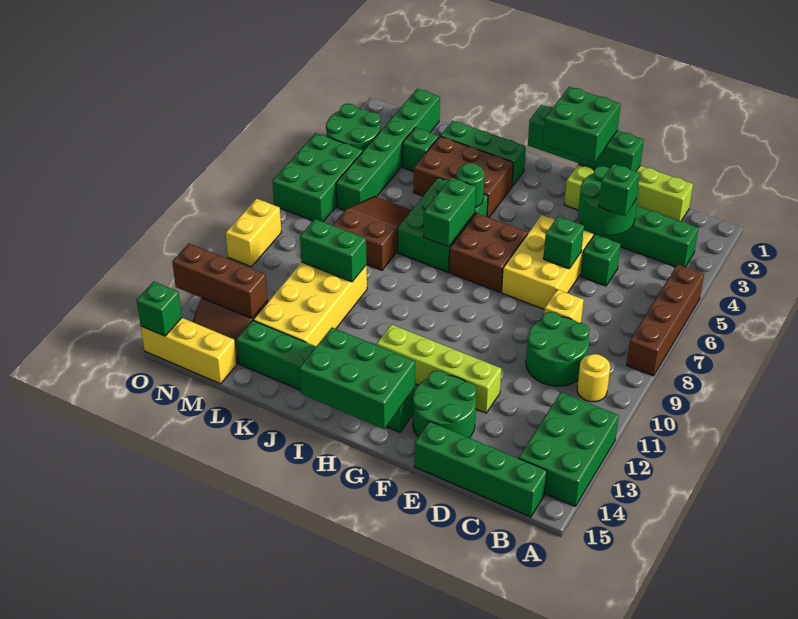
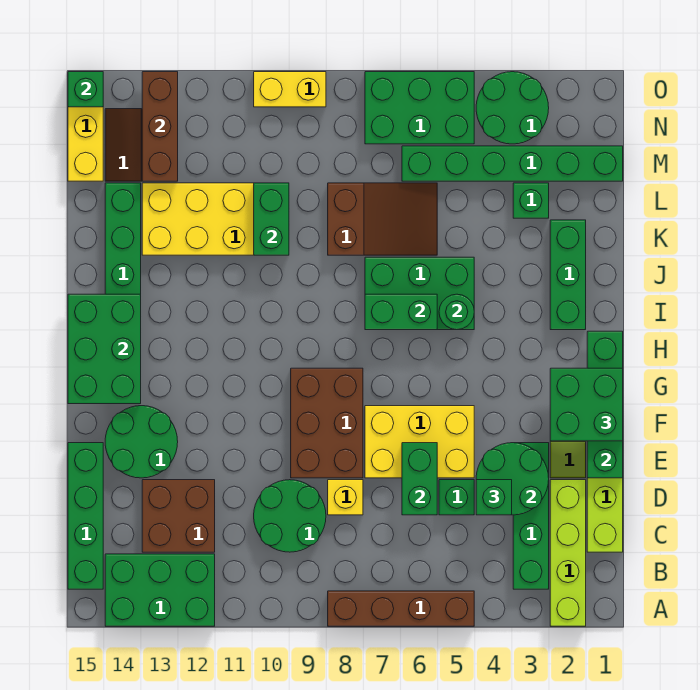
yellow round brick B10 level 1 -> none
green brick E6 level 2 -> green brick D6:E6 level 2
lime brick E12:H12 level 1 -> lime brick A2:D2 level 1
brown brick G6:H7 level 1 -> brown brick C12:D13 level 1
brown brick I3:K4 level 1 -> brown brick E8:G9 level 1

